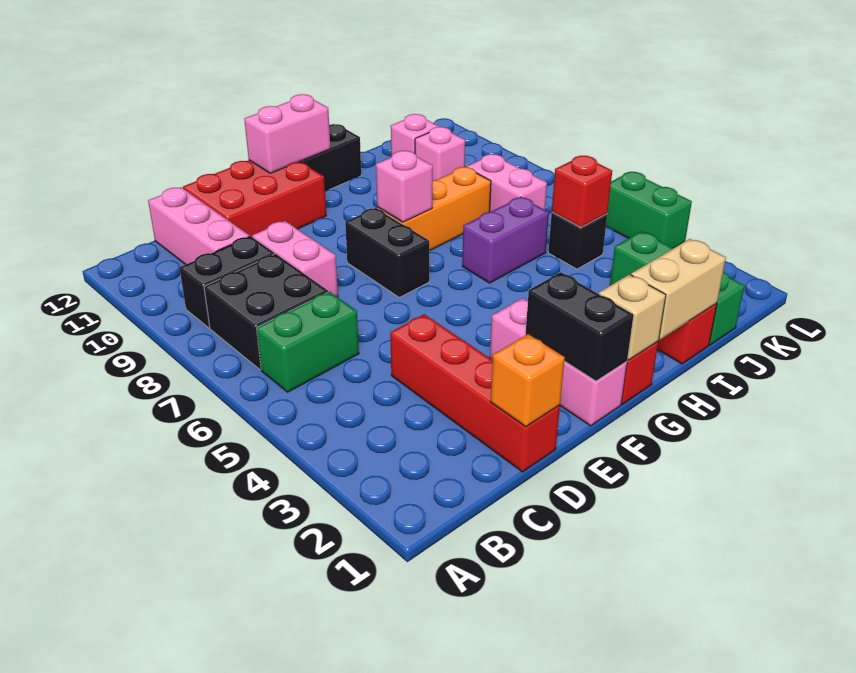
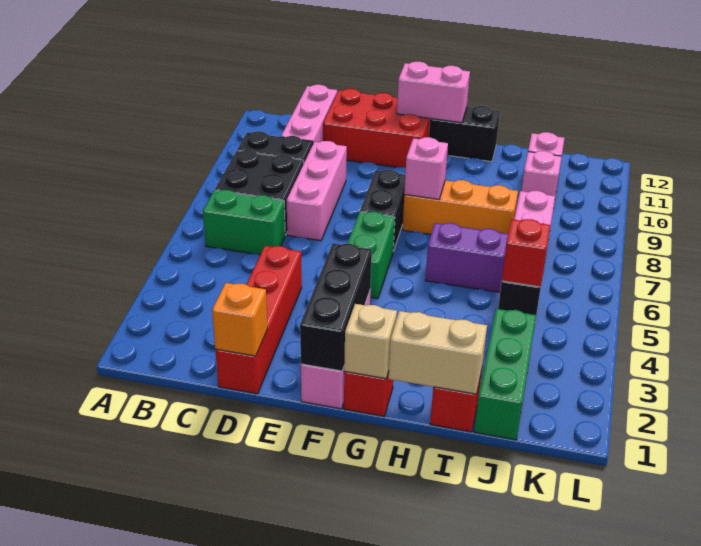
pink brick D8:D9 level 1 -> pink brick D7:D9 level 1
black brick F1:F2 level 2 -> black brick F1:F3 level 2
green brick L4:L5 level 1 -> green brick F5:F6 level 1

